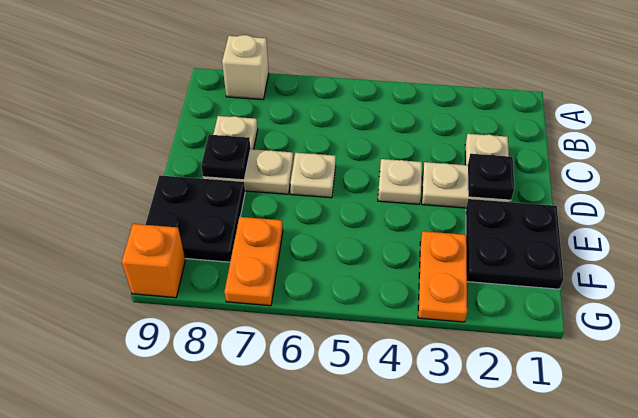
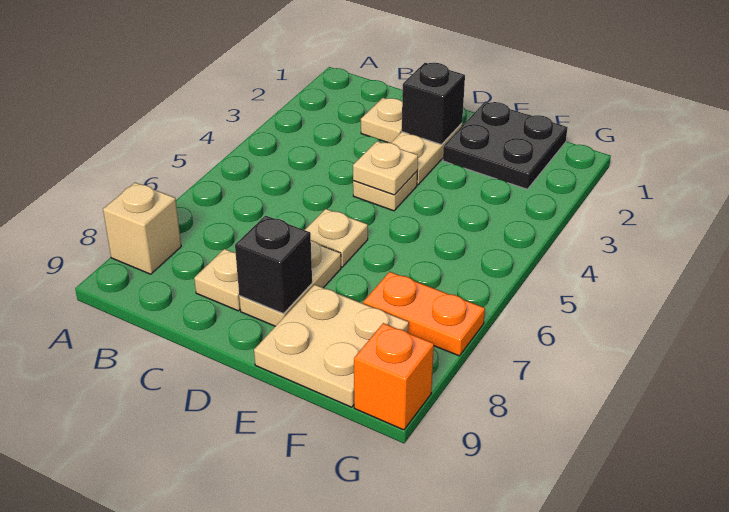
black plate D2 level 2 -> black brick D2 level 2
none -> tan plate D4 level 2
black plate D8 level 2 -> black brick D8 level 2
black plate E8:F9 level 1 -> tan plate E8:F9 level 1
orange plate F3:G3 level 1 -> none

